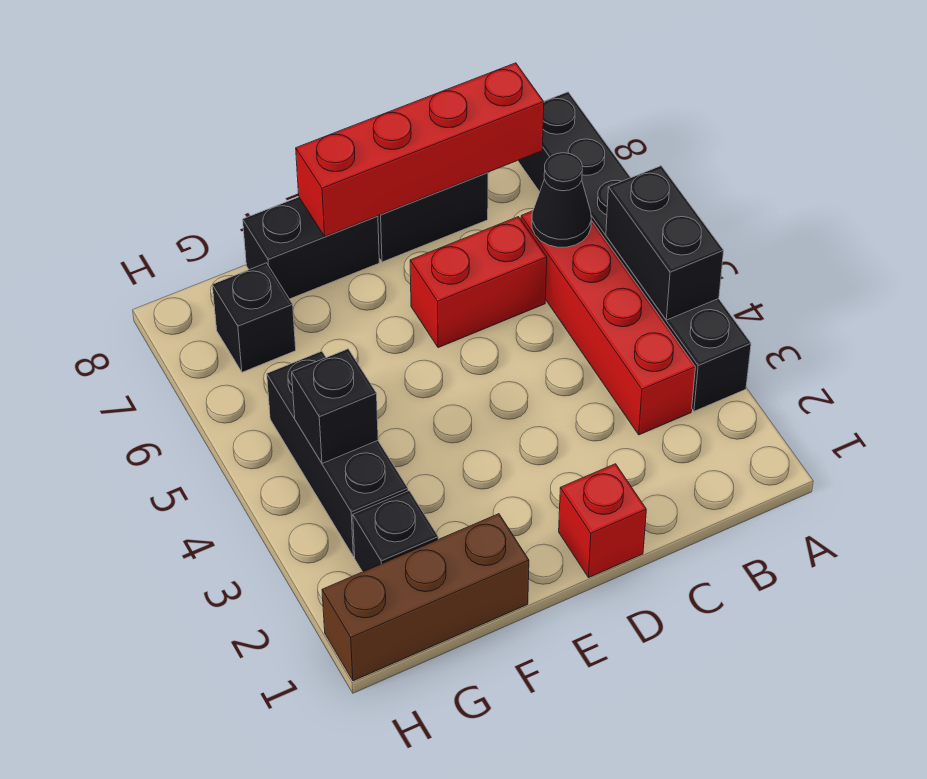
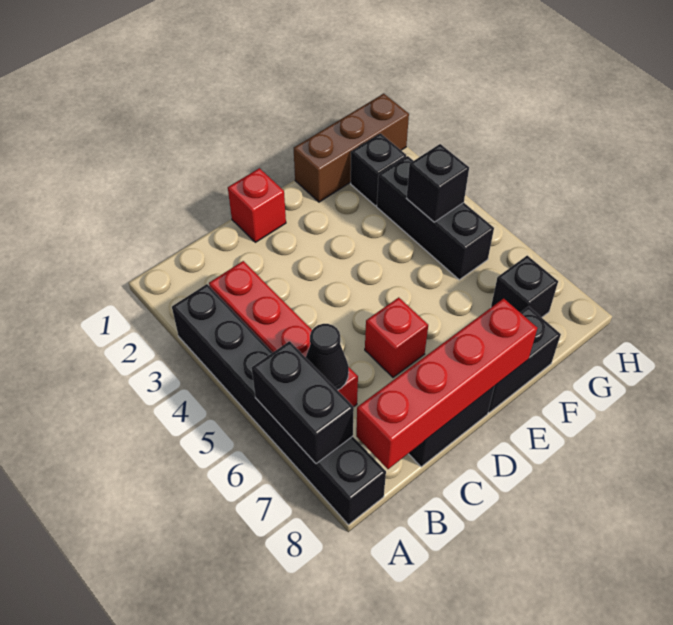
black brick A4:A5 level 2 -> black brick A6:A7 level 2
red brick C6:D6 level 1 -> red brick D6 level 1

